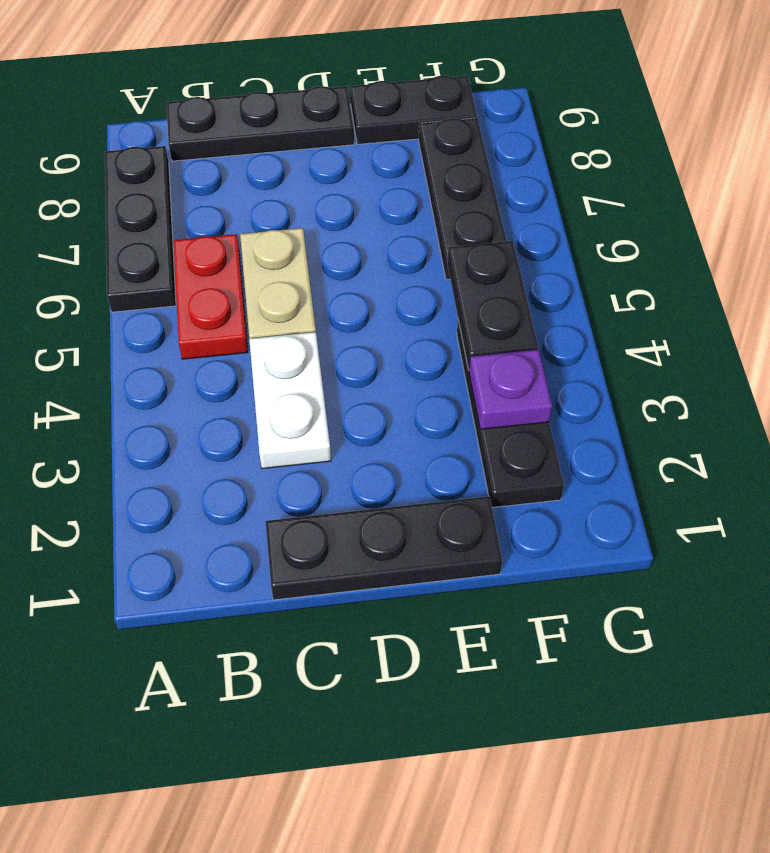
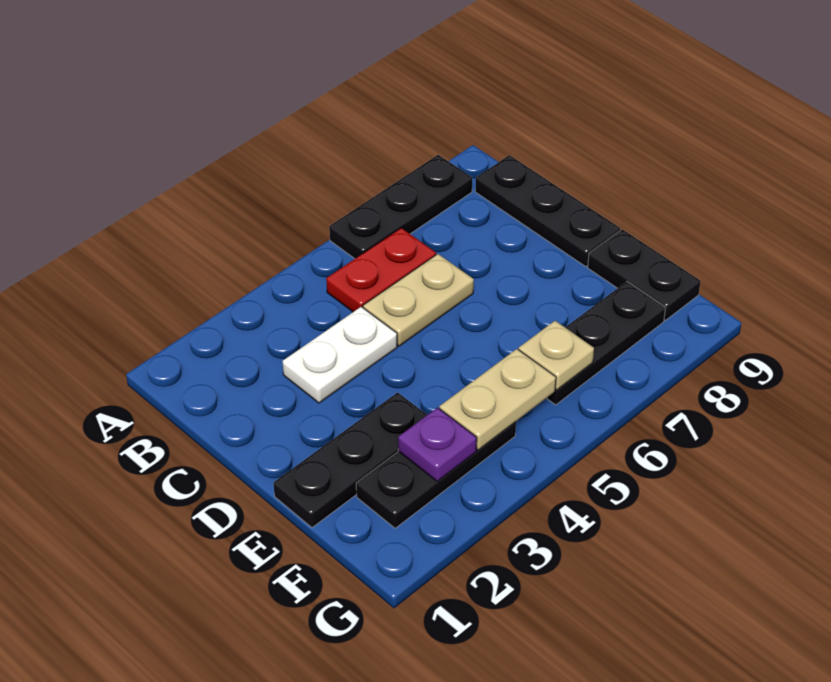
black plate C1:E1 level 1 -> black plate E1:E3 level 1
black plate F4:F5 level 2 -> tan plate F4:F5 level 2
none -> tan plate F6 level 2

